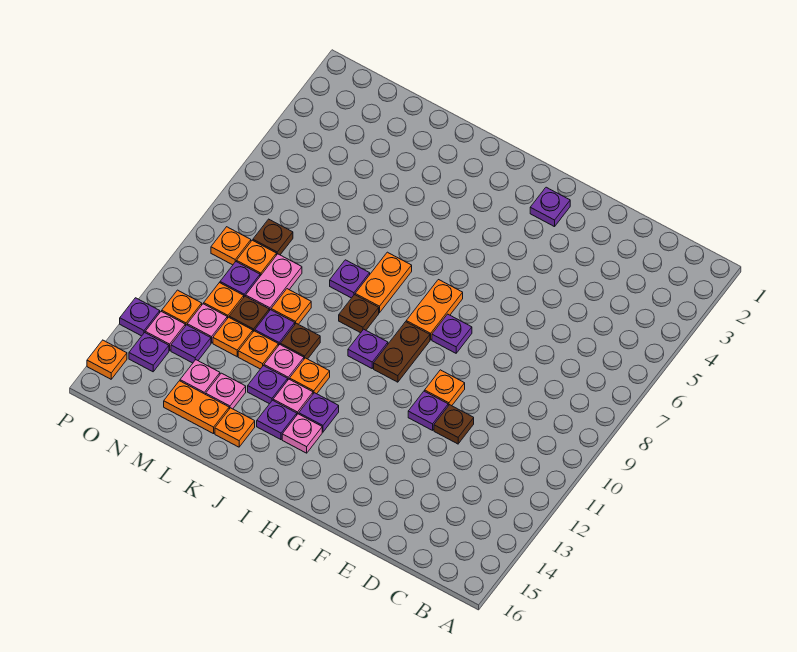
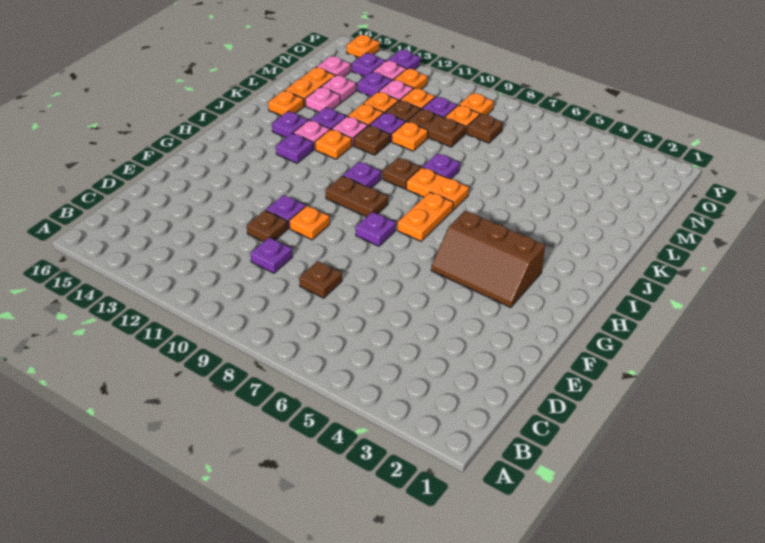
none -> brown plate D8 level 1
purple plate G2 level 1 -> purple plate D10 level 1
none -> brown slope G3:H5 level 1 top H
orange plate H7:H8 level 1 -> orange plate H7:I7 level 1
pink plate I14 level 1 -> pink plate N15 level 1
pink plate M9:M10 level 1 -> brown plate M9:M10 level 1

